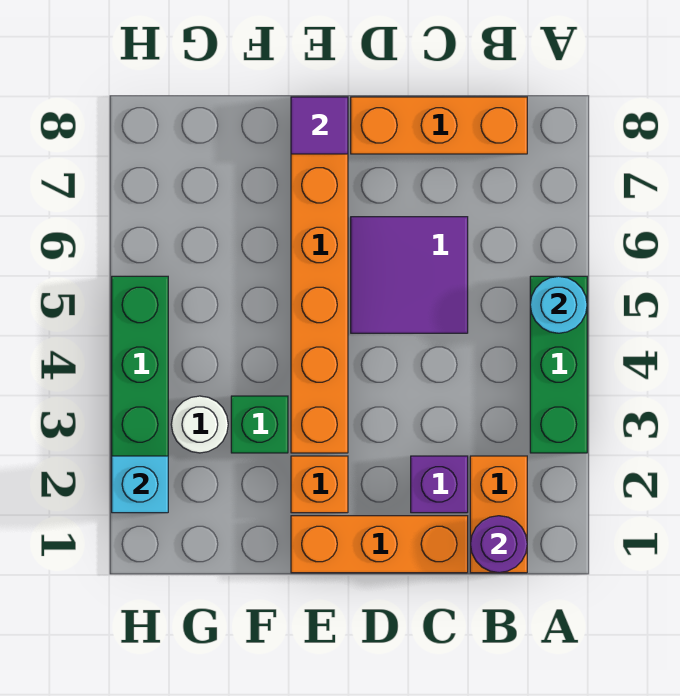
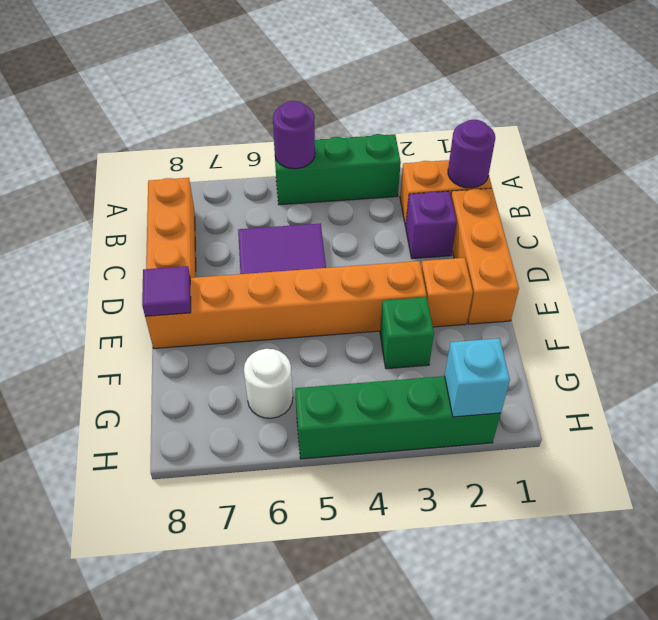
cyan round brick A5 level 2 -> purple round brick A5 level 2
white round brick G3 level 1 -> white round brick G6 level 1

